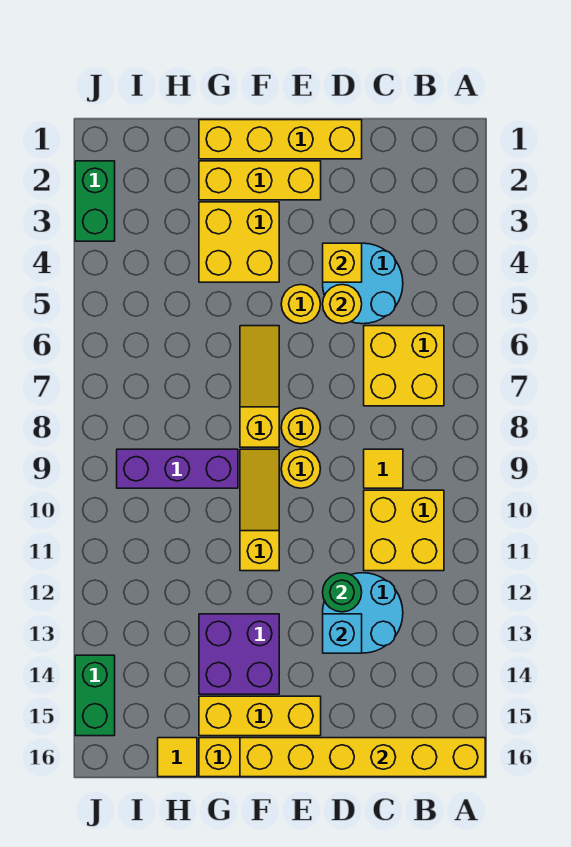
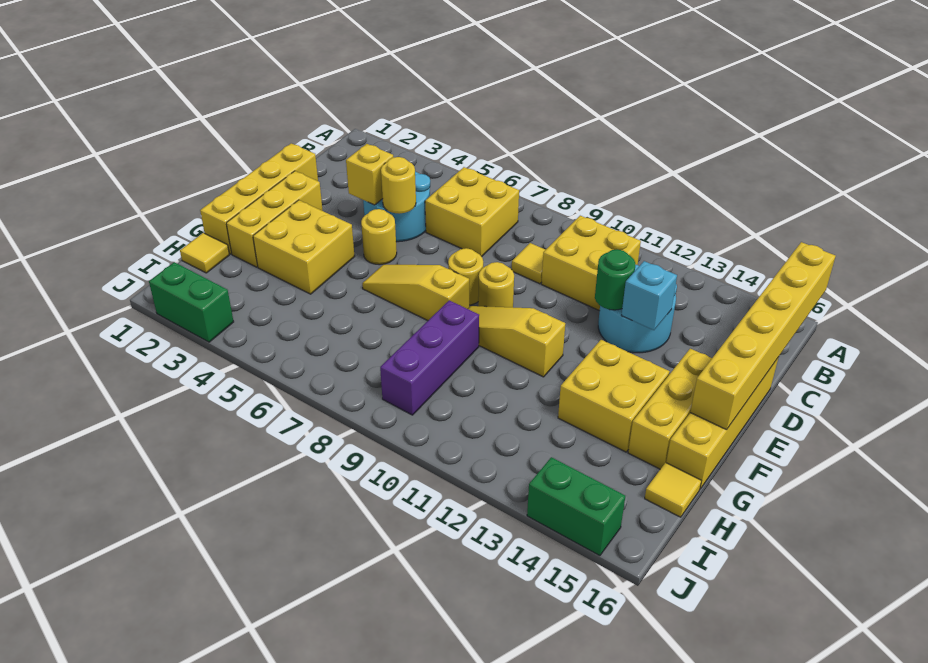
purple brick F13:G14 level 1 -> yellow brick F13:G14 level 1
none -> yellow tile H1 level 1

